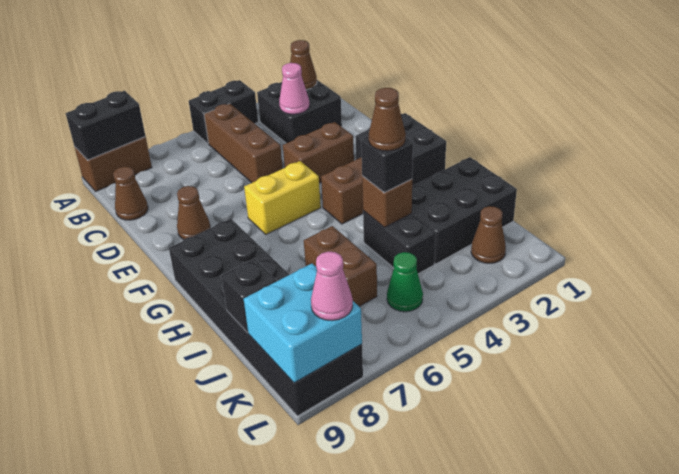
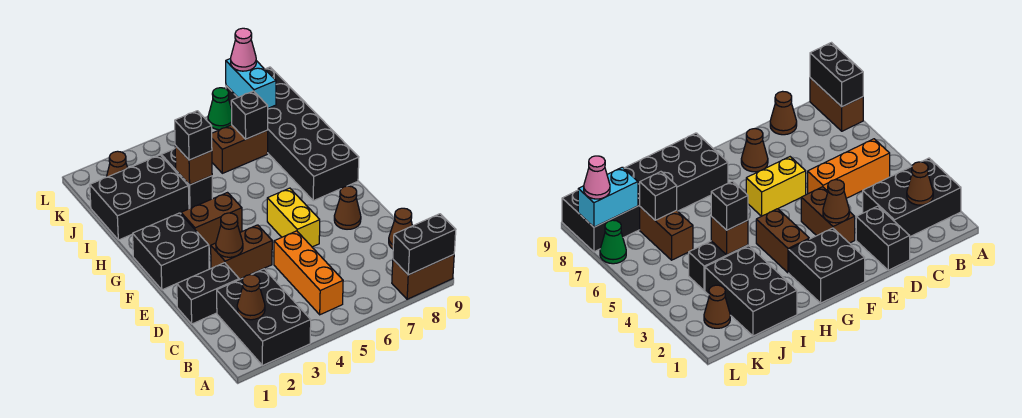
black brick A4:A5 level 1 -> black brick D1:D2 level 1
black brick B2:C3 level 1 -> black brick A2:C3 level 1
brown brick B5:D5 level 1 -> orange brick B5:D5 level 1
pink cone C3 level 2 -> none
yellow brick F5:F6 level 1 -> yellow brick E6:F6 level 1
brown cone I4 level 4 -> brown cone E3 level 2
brown brick I6:J6 level 1 -> brown brick J6:J7 level 1
black brick J9 level 2 -> black brick J7 level 2
green cone K5 level 1 -> green cone L7 level 1
cyan brick K8:L9 level 2 -> cyan brick K8:L8 level 2

